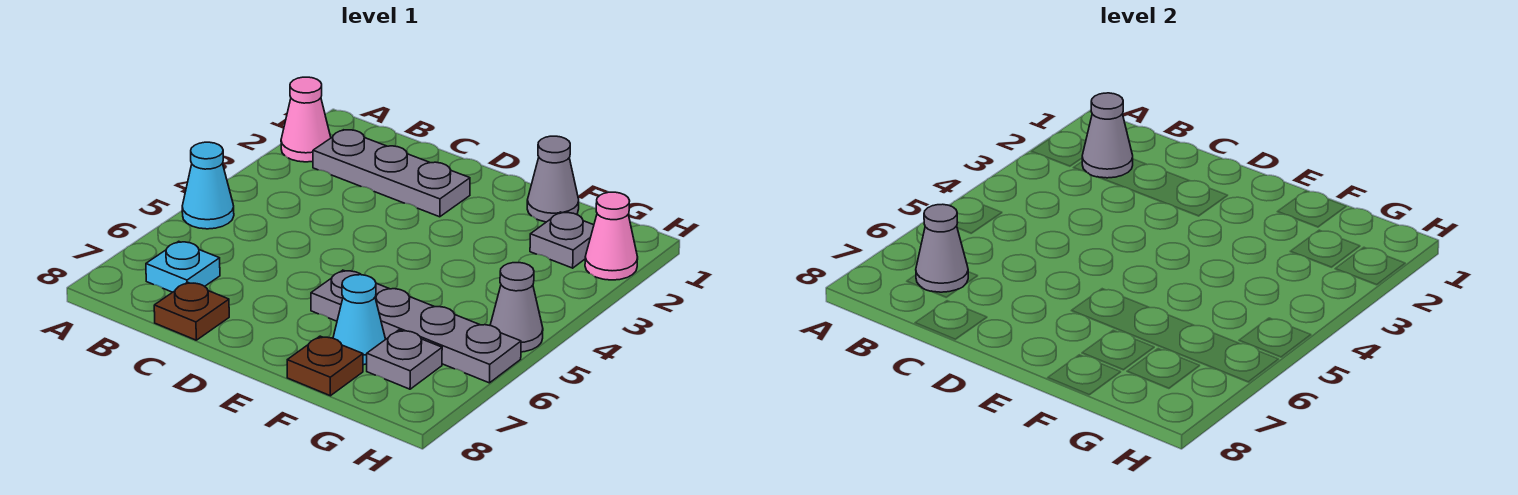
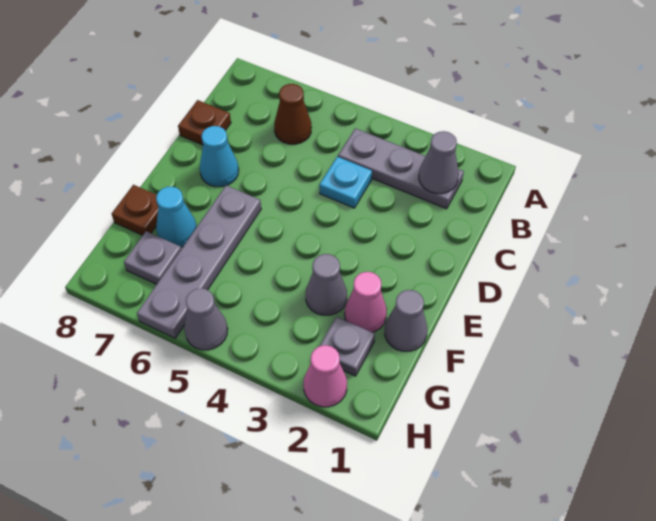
pink cone A2 level 1 -> pink cone F2 level 1
cyan cone A5 level 1 -> cyan cone D7 level 1
grey plate B2:D2 level 1 -> grey plate B2:B4 level 1
none -> brown cone B6 level 1
cyan plate B7 level 1 -> cyan plate C4 level 1
grey cone B7 level 2 -> grey cone F3 level 1

